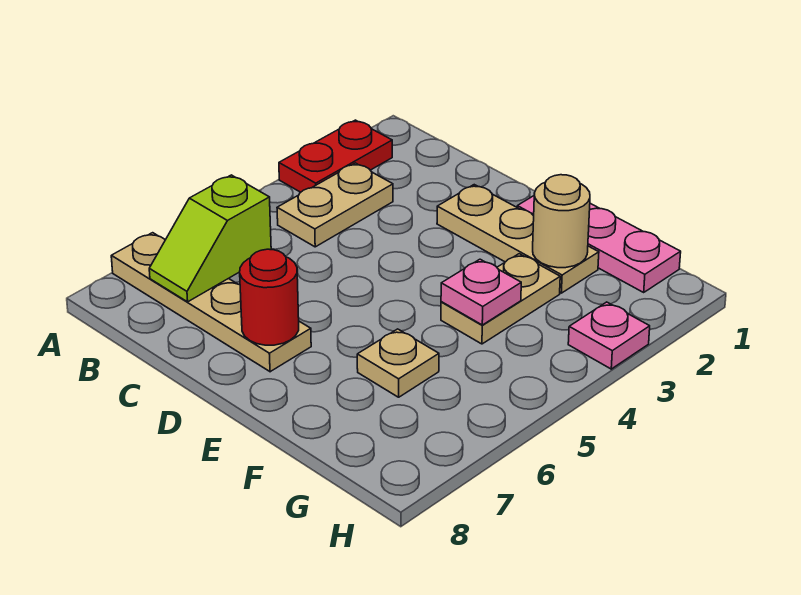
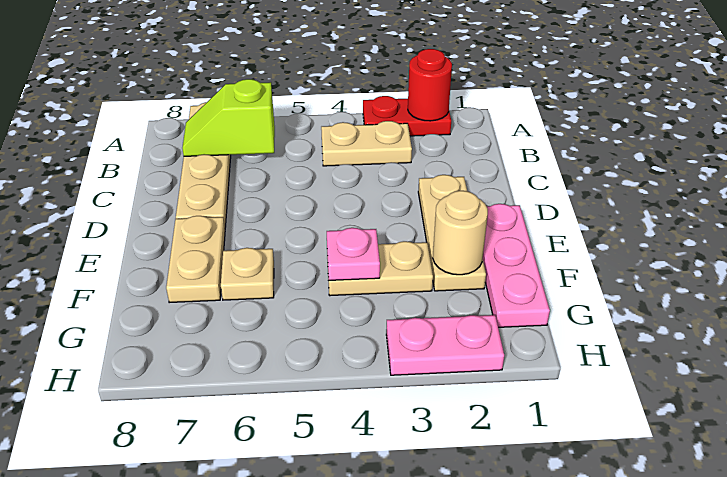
red round brick D7 level 2 -> red round brick A2 level 2
none -> tan plate E7:F7 level 1
pink plate H3 level 1 -> pink plate H2:H3 level 1

